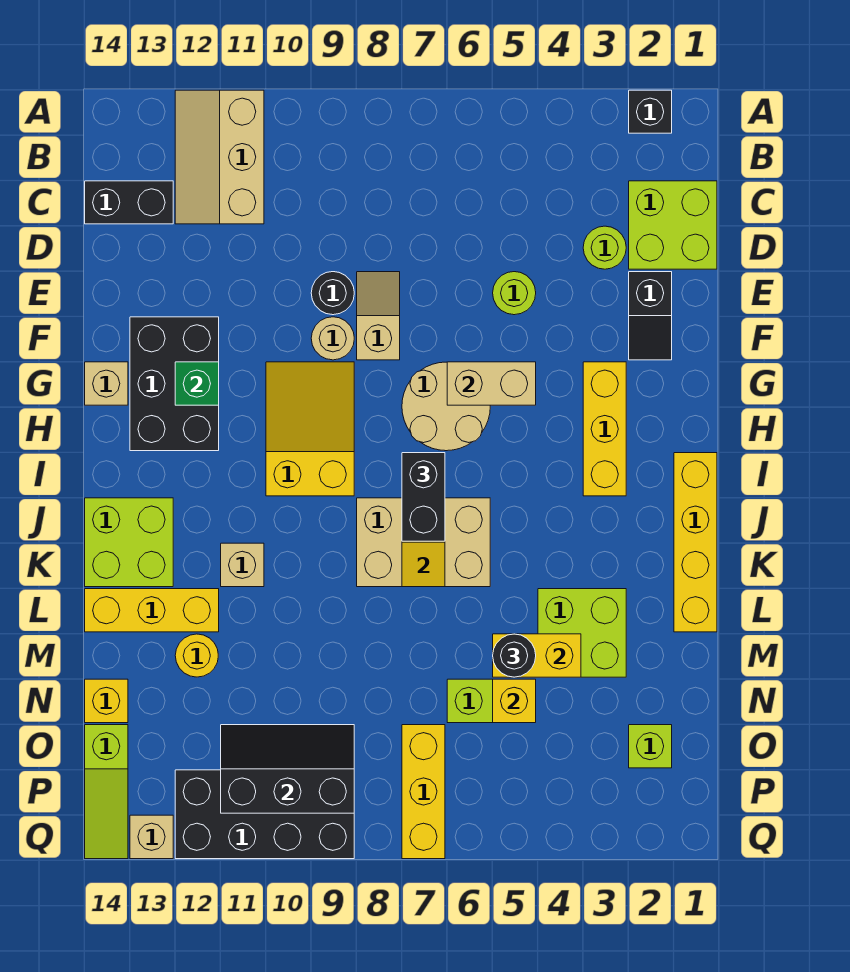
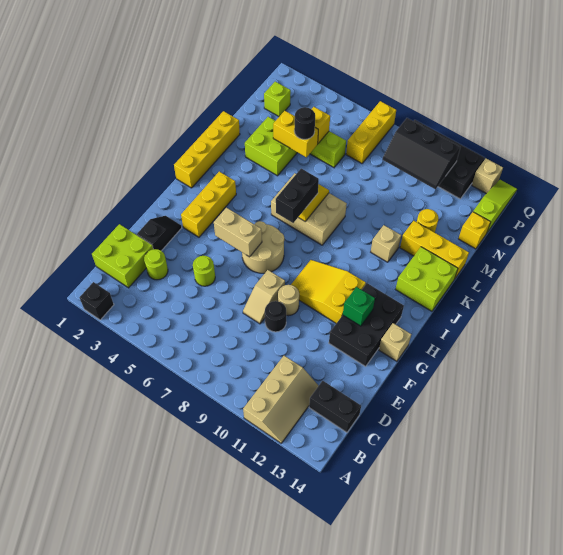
yellow slope G9:I10 level 1 top I -> yellow slope G9:H11 level 1 top 11

